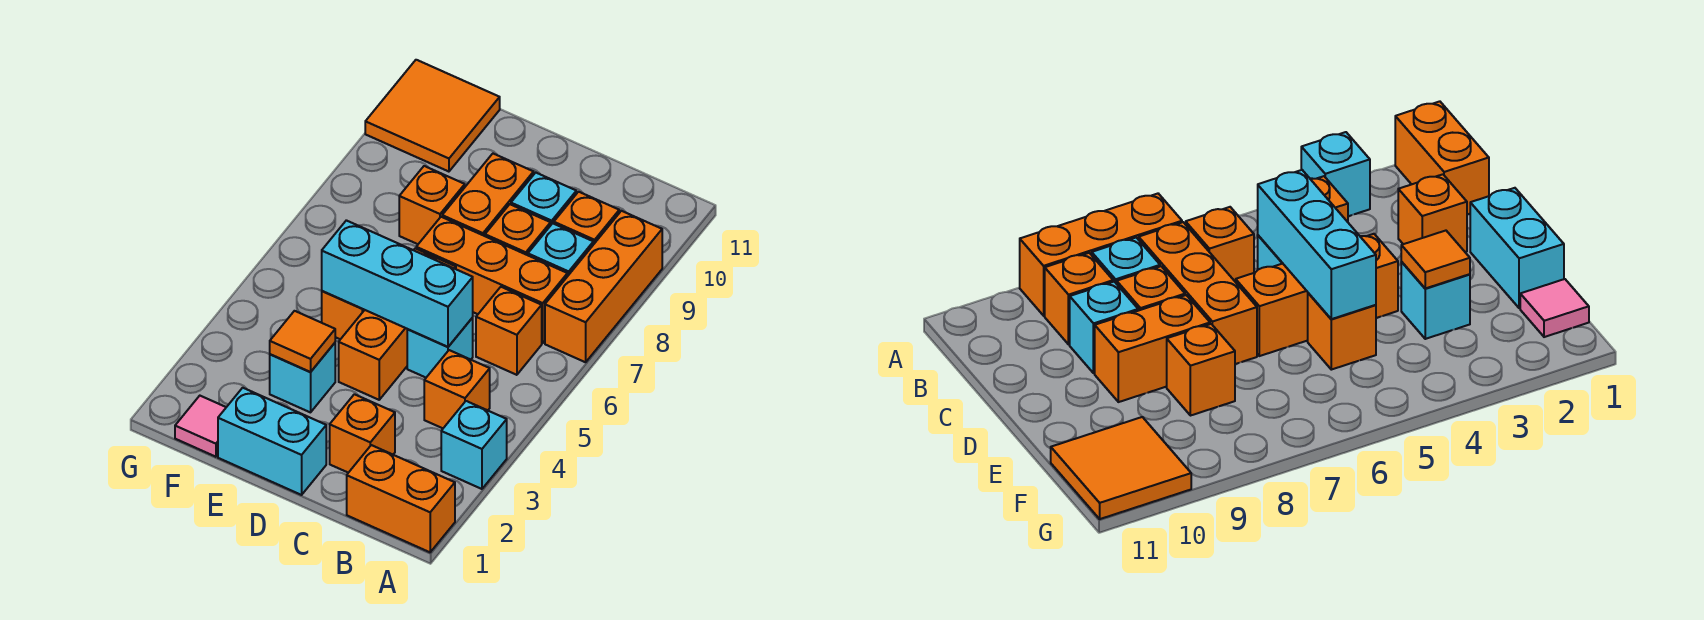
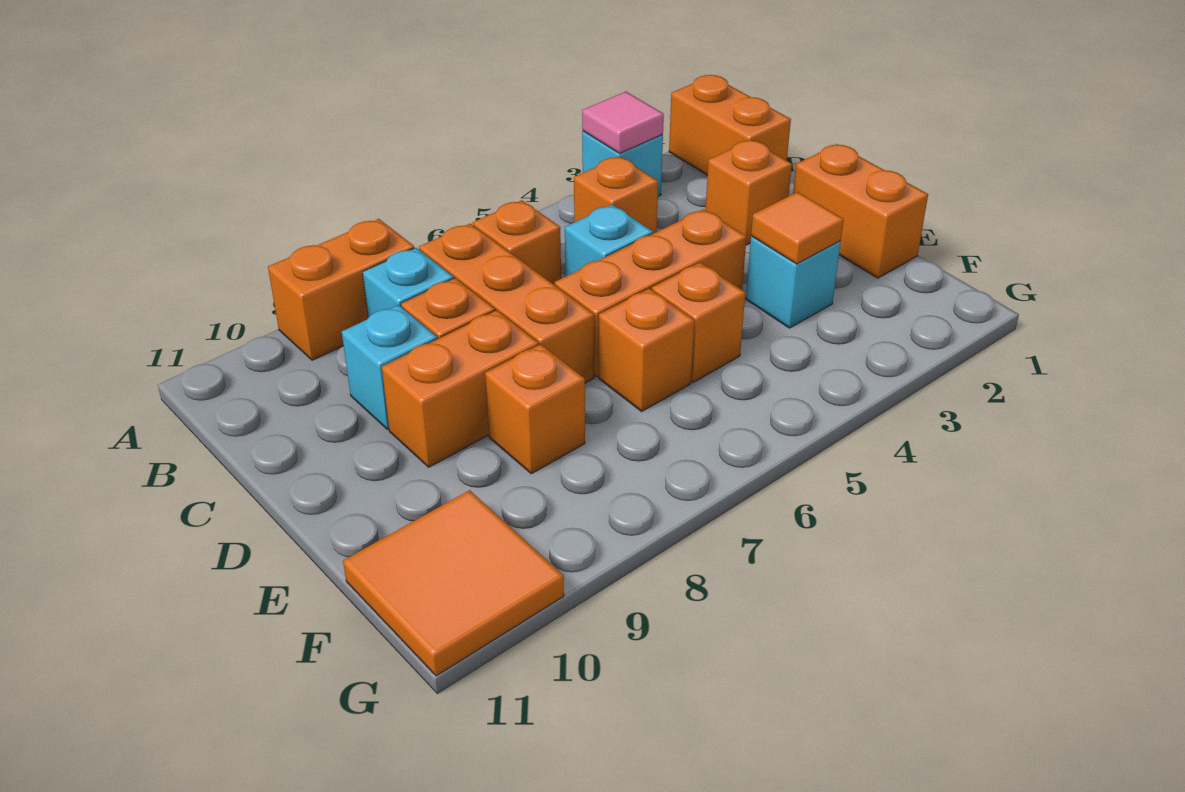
orange brick A7:A9 level 1 -> orange brick A8:A9 level 1
orange brick B9 level 1 -> orange brick E6 level 1
cyan brick C5:E5 level 2 -> none
cyan brick D1:E1 level 1 -> orange brick D1:E1 level 1
pink tile F1 level 1 -> pink tile A3 level 2

